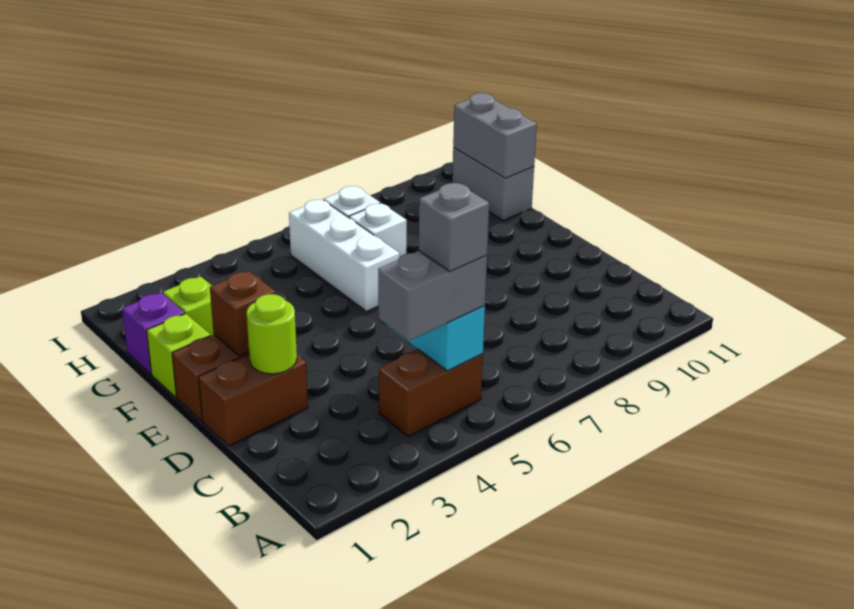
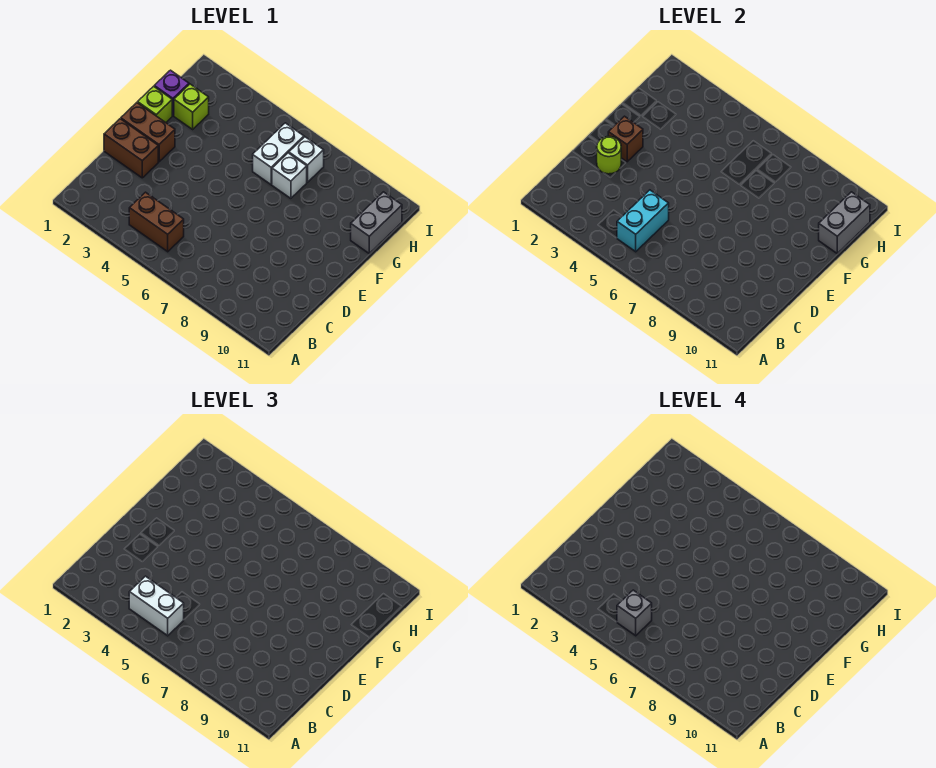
grey brick B4:B5 level 3 -> white brick B4:B5 level 3
white brick F6:H6 level 1 -> white brick G6:H6 level 1

